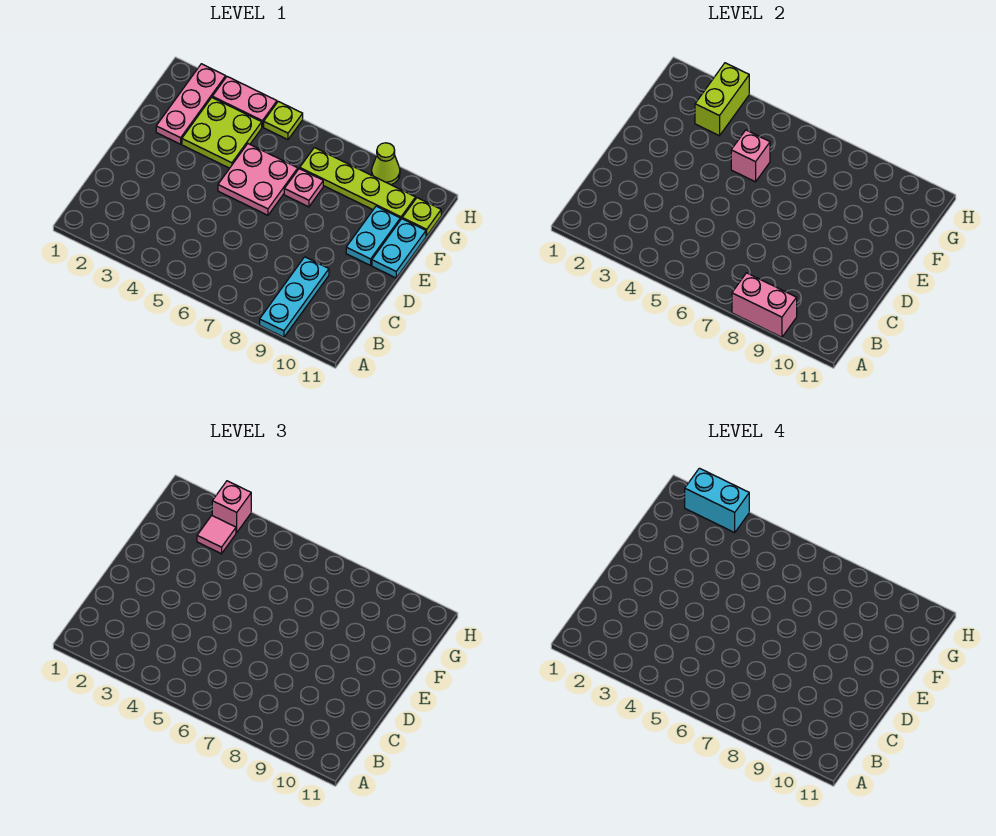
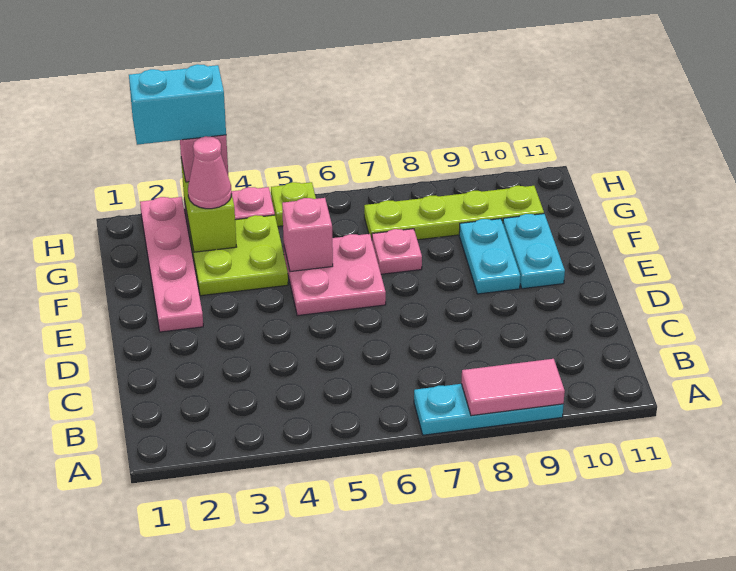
pink brick A8:A9 level 2 -> pink tile A8:A9 level 2
cyan plate A9:C9 level 1 -> cyan plate A7:A9 level 1
cyan plate E11:F11 level 1 -> cyan plate E9:F9 level 1
pink plate F2:H2 level 1 -> pink plate E2:H2 level 1
pink tile G3 level 3 -> pink cone G3 level 3
lime plate G11 level 1 -> none
lime cone H9 level 1 -> none

